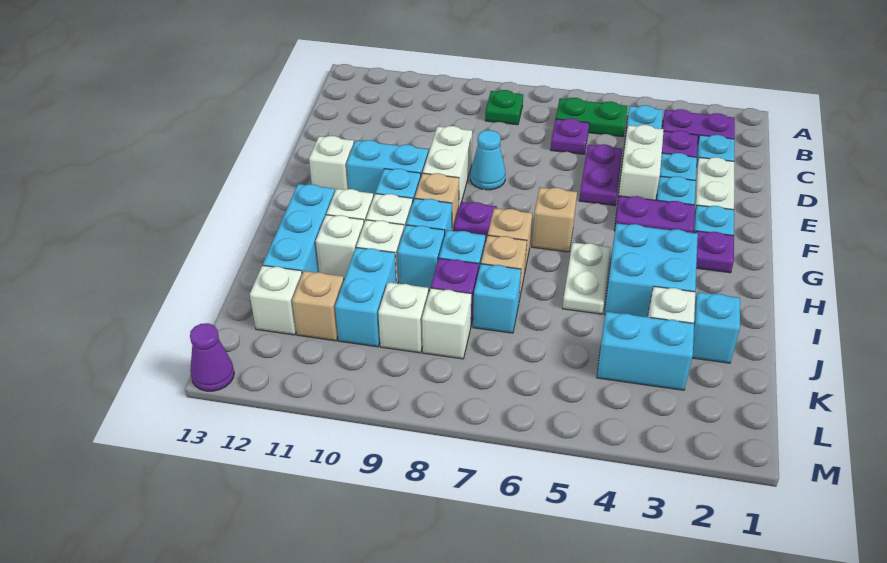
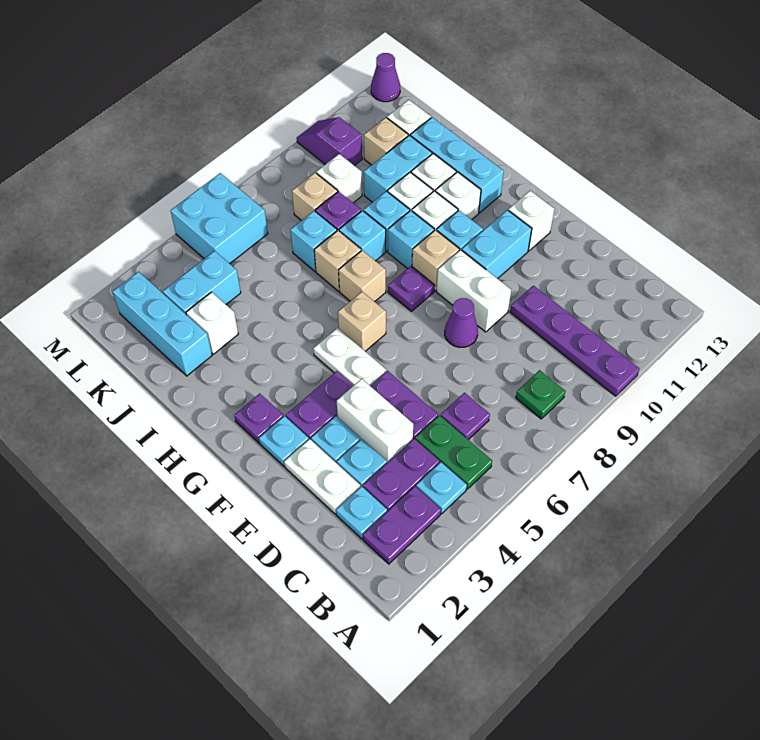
none -> purple plate A10:D10 level 1
green plate B5:B6 level 1 -> green plate B5:C5 level 1
cyan cone E8 level 1 -> purple cone E8 level 1
cyan brick H3:I4 level 1 -> cyan brick L5:M6 level 1
white plate H5:I5 level 1 -> white plate F5:G5 level 1
cyan brick J2 level 1 -> cyan brick J2:L2 level 1
cyan brick J10:K10 level 1 -> cyan brick J10:J11 level 1
white brick K8 level 1 -> tan brick K8 level 1
none -> purple slope L10:M10 level 1 top L

